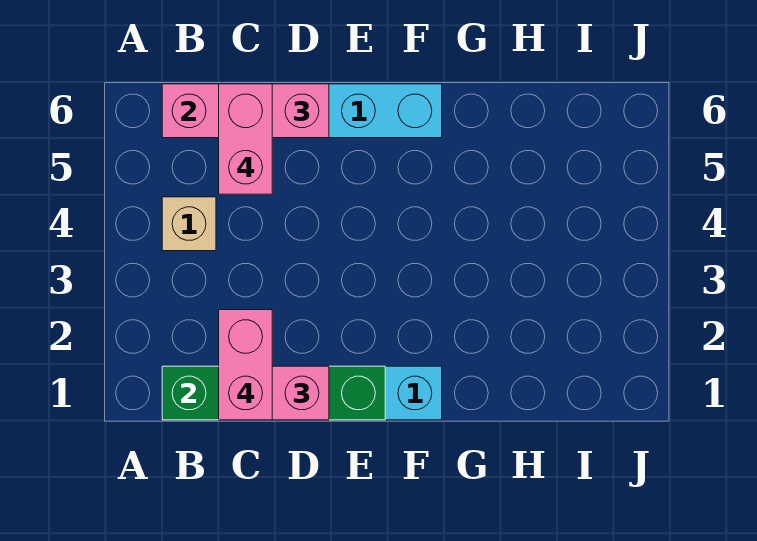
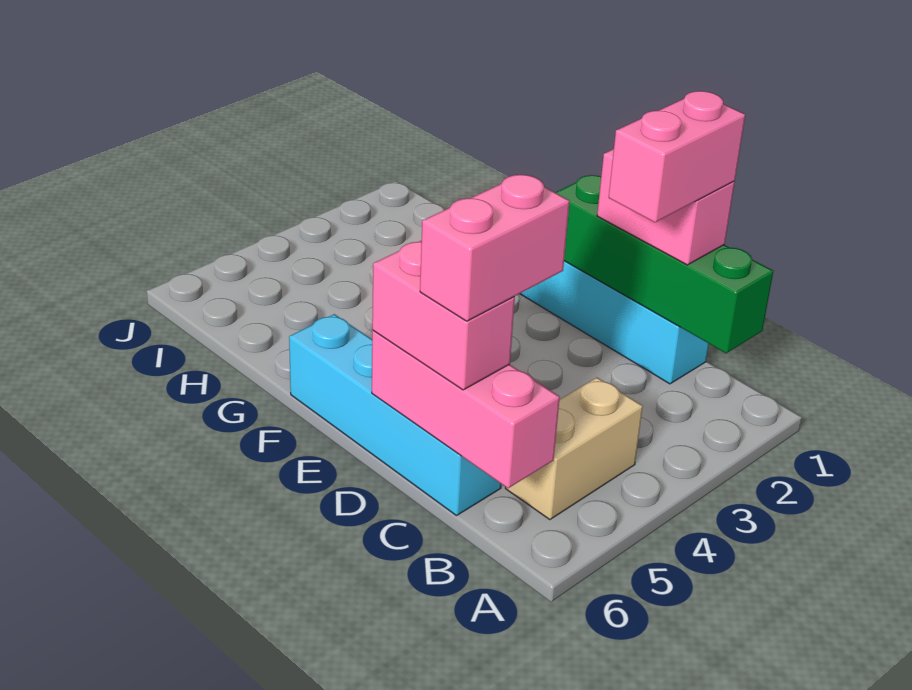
tan brick B4 level 1 -> tan brick B4:B5 level 1

